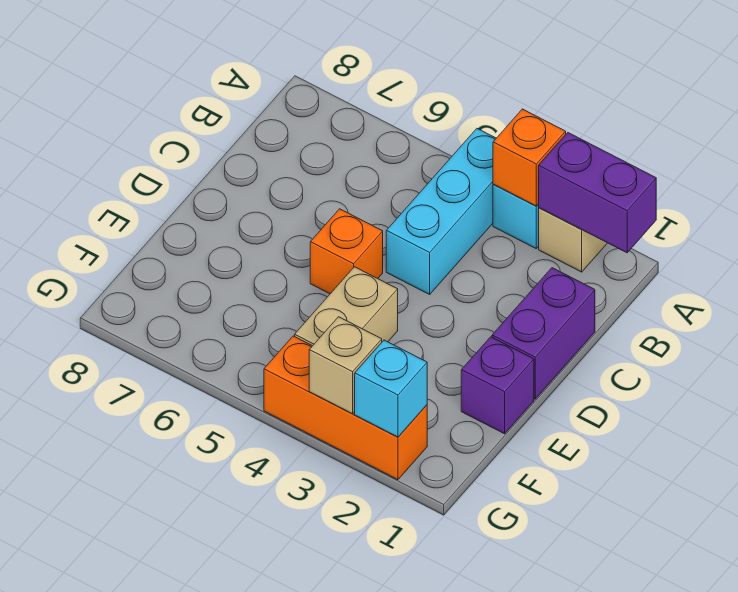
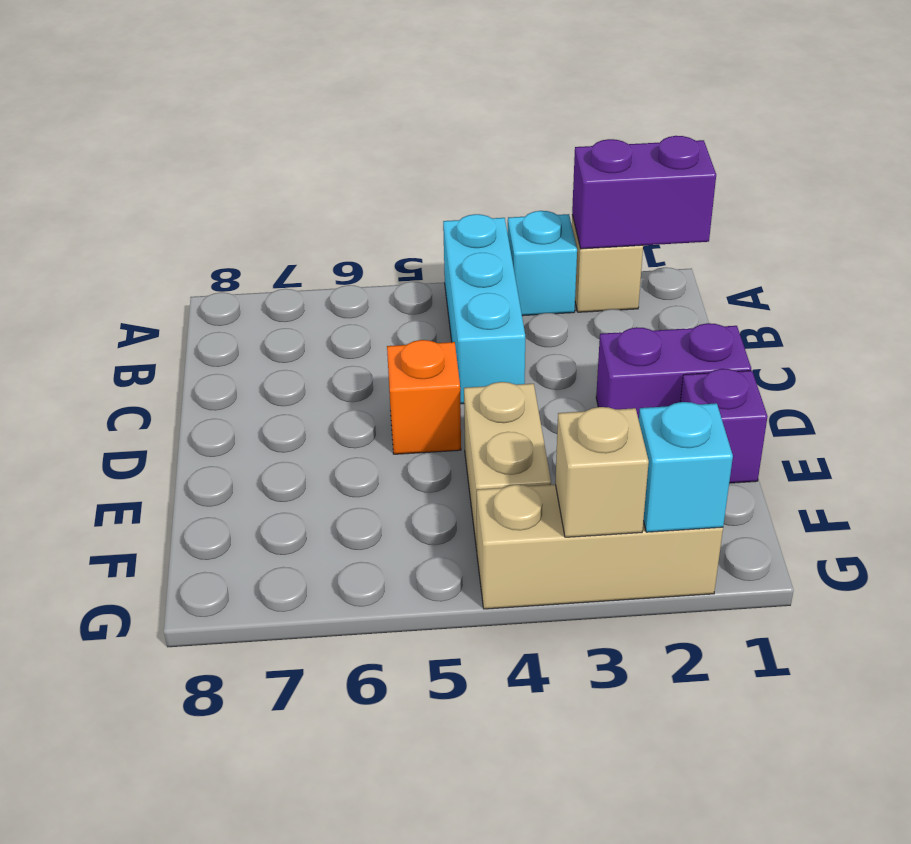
orange brick A3 level 2 -> none
purple brick C1:D1 level 1 -> purple brick D1:D2 level 1
orange brick G2:G4 level 1 -> tan brick G2:G4 level 1

